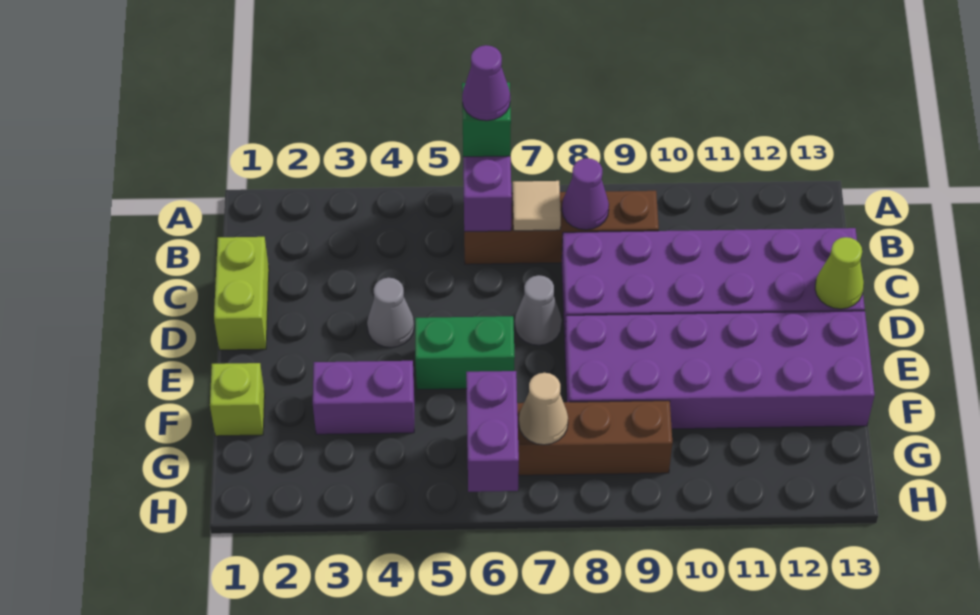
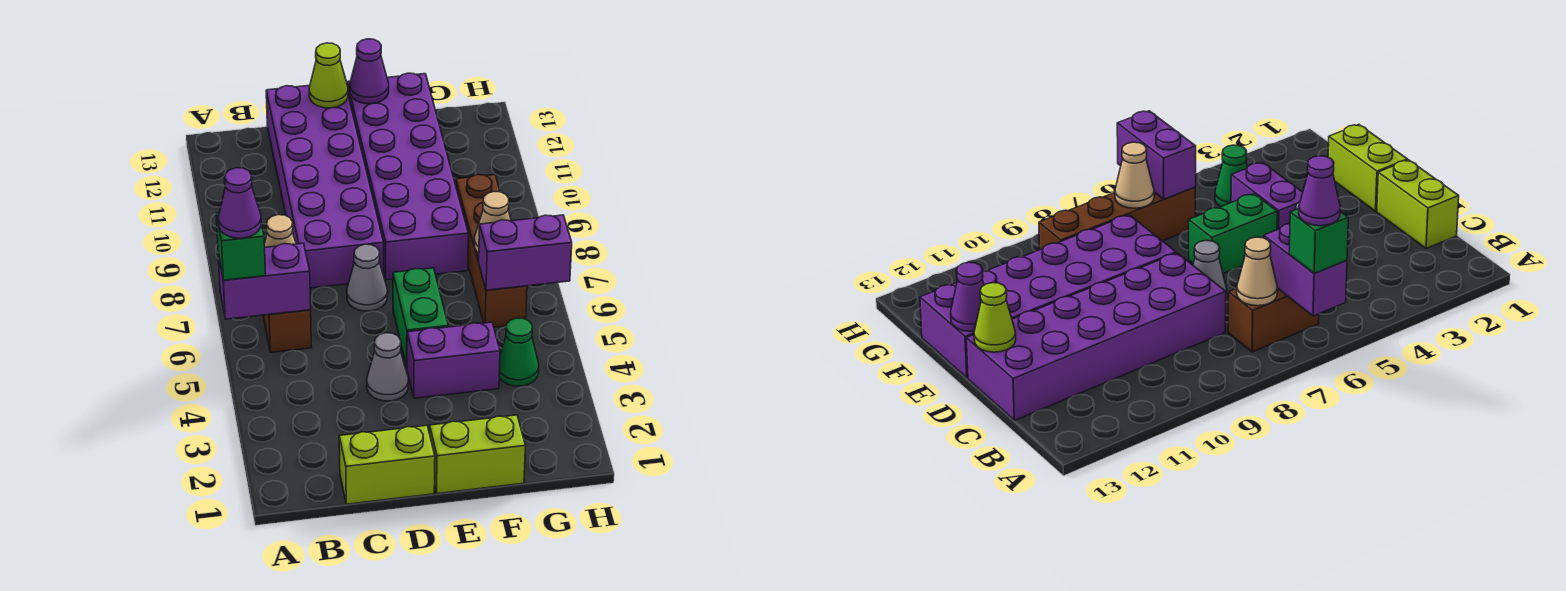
brown brick B6:B9 level 1 -> brown brick B6:B7 level 1
tan tile B7 level 2 -> tan cone B7 level 2
purple cone B8 level 2 -> purple cone E13 level 2
lime brick F1 level 1 -> lime brick E1:F1 level 1
purple brick F3:F4 level 1 -> purple brick E4:F4 level 1
none -> green cone G4 level 1

